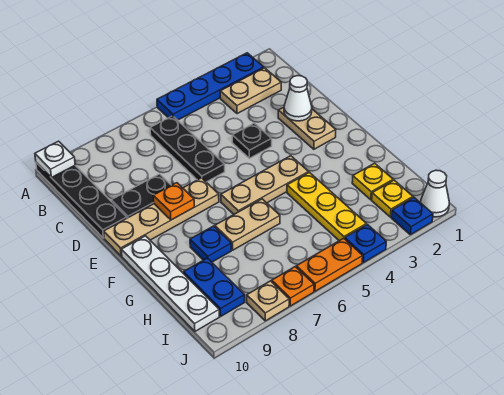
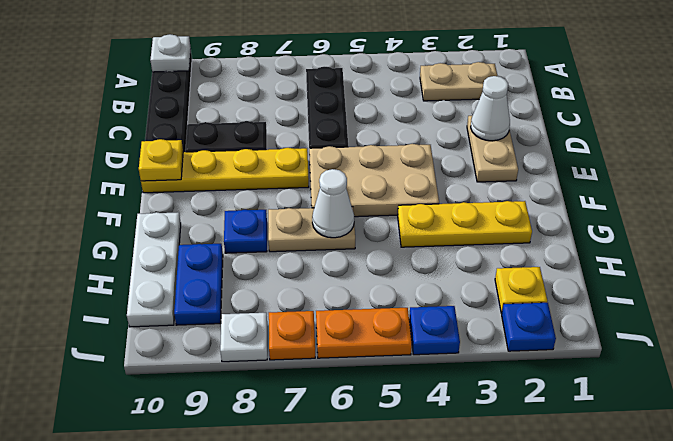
blue plate A2:A5 level 1 -> none
black plate D4 level 1 -> none
tan plate E7:E10 level 1 -> yellow plate E7:E10 level 1
orange plate E8 level 2 -> none
tan plate F4:F6 level 1 -> tan plate E4:F6 level 1
white plate F10:I10 level 1 -> white plate G10:I10 level 1
yellow plate G4:I4 level 1 -> yellow plate G2:G4 level 1
yellow plate H2 level 1 -> yellow plate E10 level 2
white cone J1 level 1 -> white cone G6 level 2
tan plate J8 level 1 -> white plate J8 level 1

